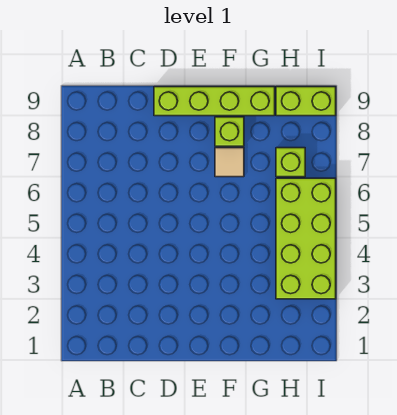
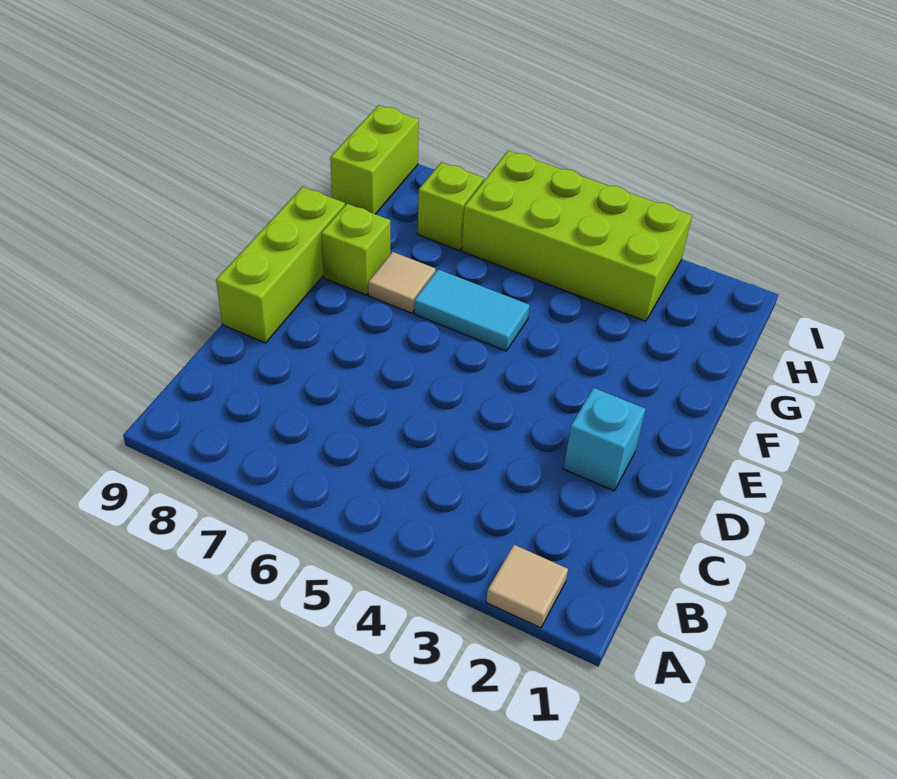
none -> tan tile A2 level 1
none -> cyan brick D2 level 1
lime brick D9:G9 level 1 -> lime brick D9:F9 level 1
none -> cyan tile F5:F6 level 1

